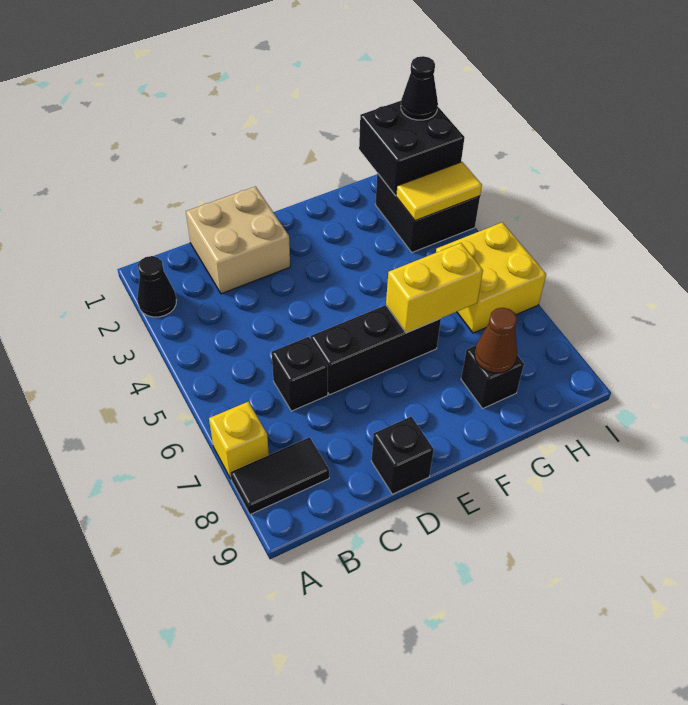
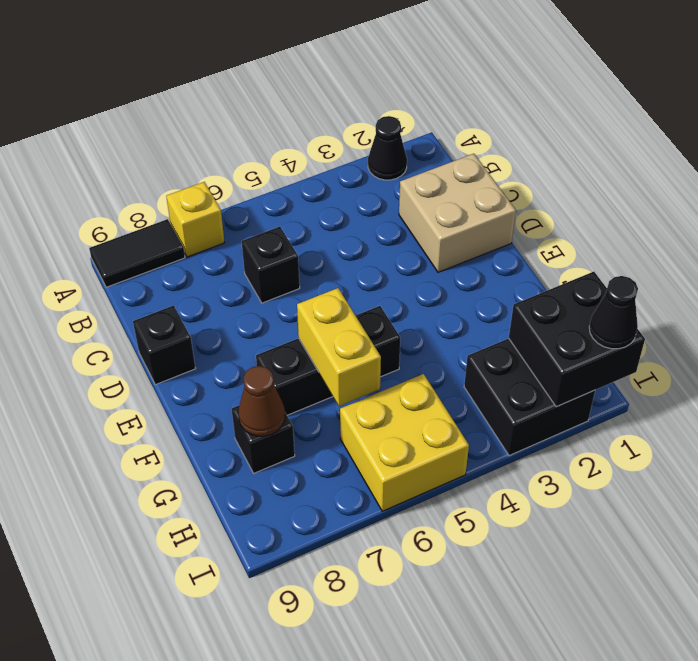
black tile A8:B8 level 1 -> black tile A8:A9 level 1
black brick D6:F6 level 1 -> black brick F5:F7 level 1
yellow tile H3:I3 level 2 -> none

